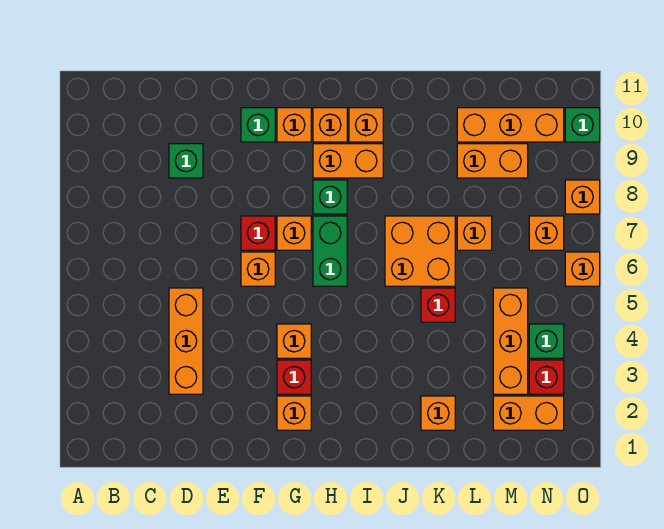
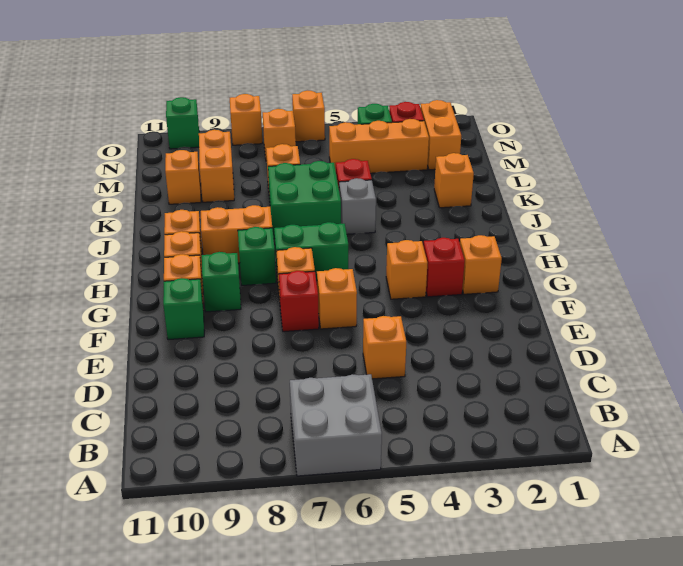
none -> grey brick A6:B7 level 1
orange brick D3:D5 level 1 -> orange brick D5 level 1
green brick D9 level 1 -> green brick G9 level 1
orange brick H9:I9 level 1 -> orange brick I8:I9 level 1
none -> grey brick J5 level 1
orange brick J6:K7 level 1 -> green brick J6:K7 level 1
orange brick L10:N10 level 1 -> orange brick L10 level 1

